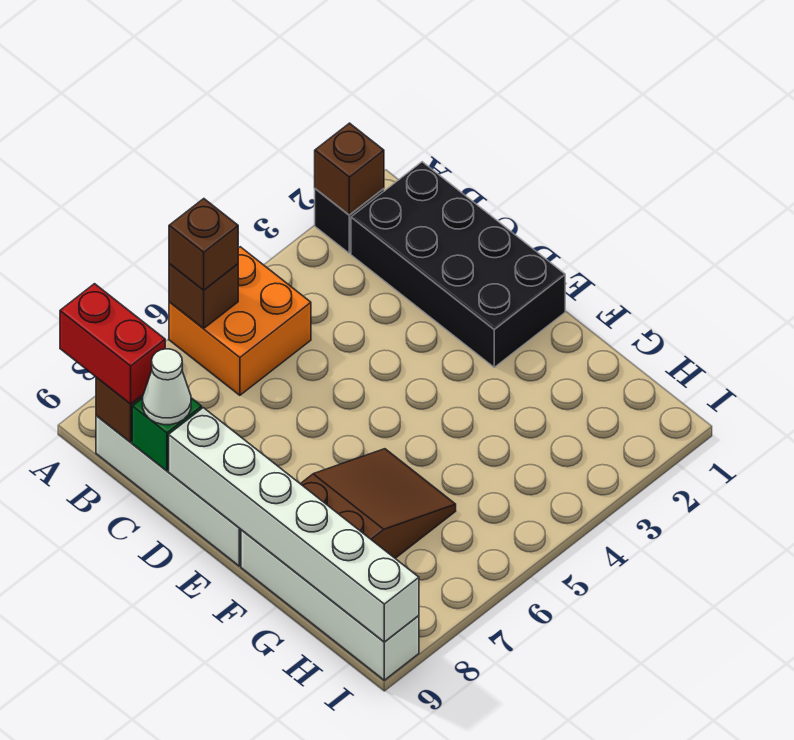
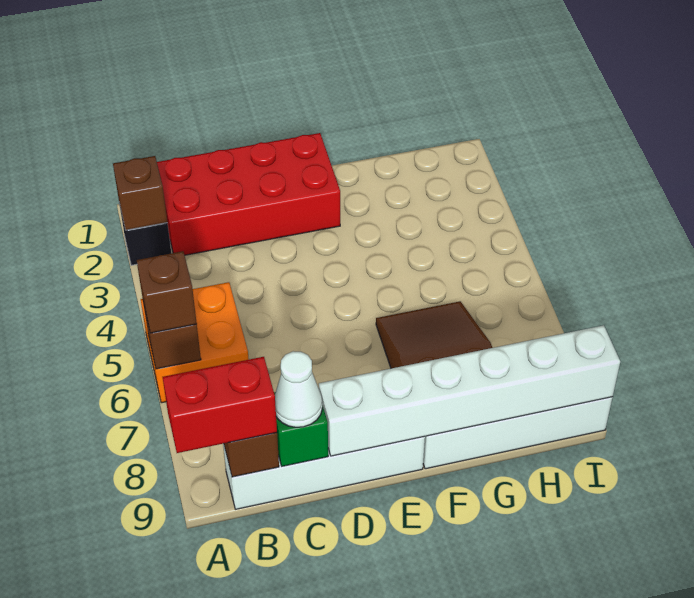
black brick B1:E2 level 1 -> red brick B1:E2 level 1

